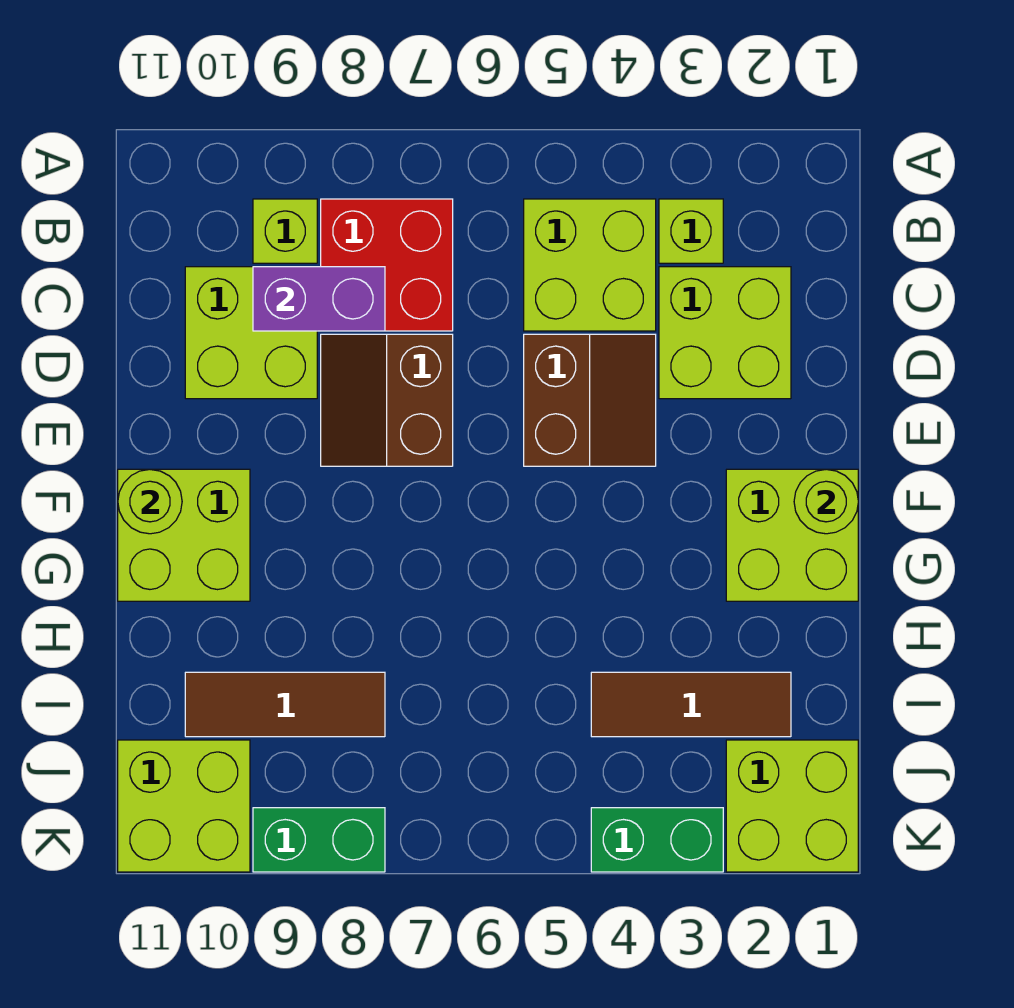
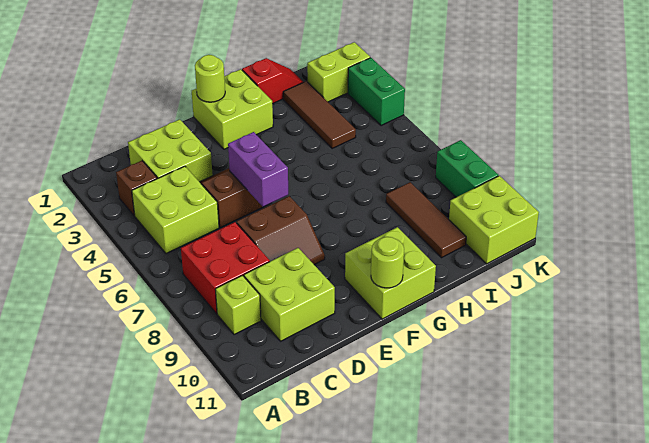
lime brick B3 level 1 -> brown brick B3 level 1
purple brick C8:C9 level 2 -> purple brick E5:E6 level 2
none -> red slope H1:I1 level 1 top H
lime brick J1:K2 level 1 -> lime brick J2:K2 level 1

